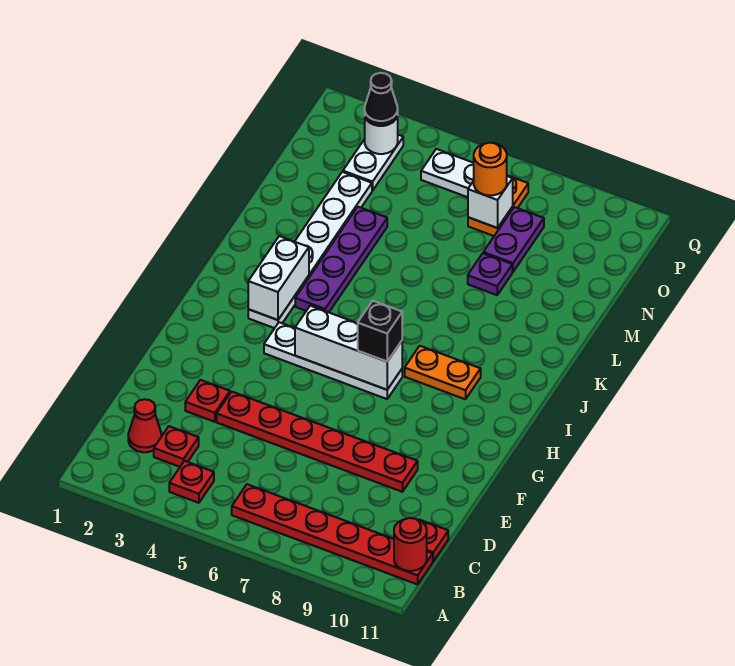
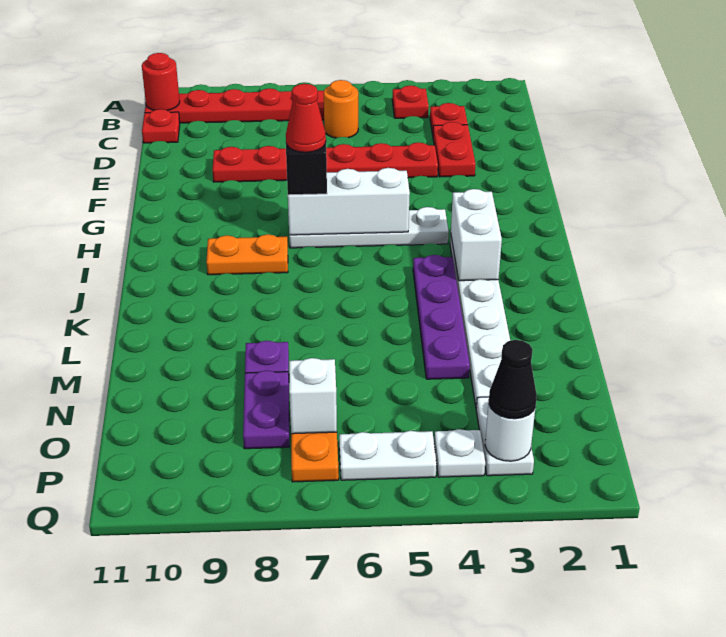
red cone C2 level 1 -> red cone H7 level 4
red plate E3 level 1 -> red plate D3:E3 level 1
orange round brick O7 level 3 -> orange round brick C6 level 1
none -> white plate P4 level 1

